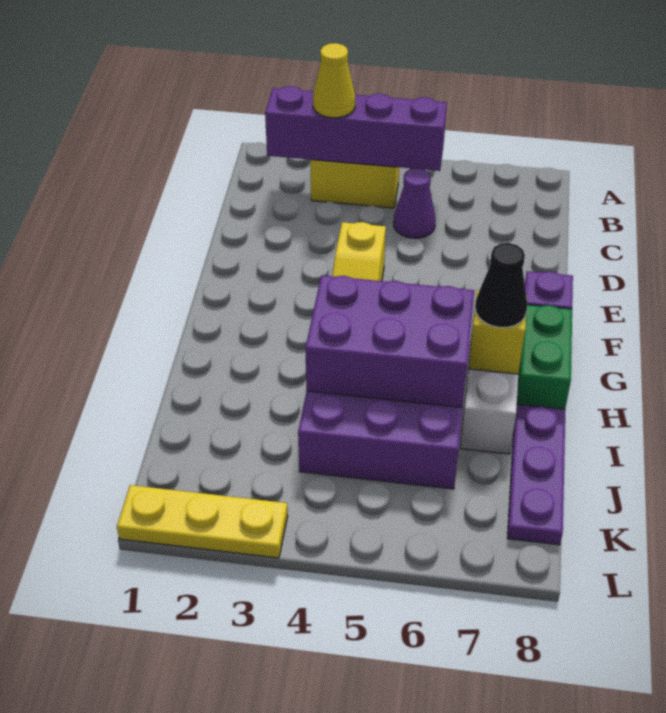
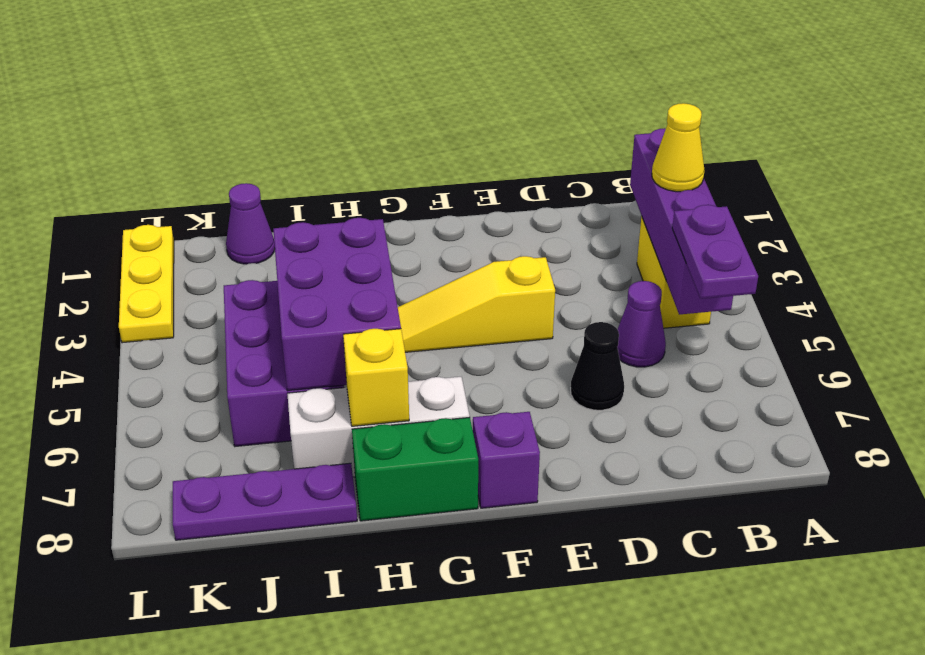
none -> purple plate B5:B6 level 3
black cone H7 level 3 -> black cone D6 level 1
none -> purple cone J1 level 1

